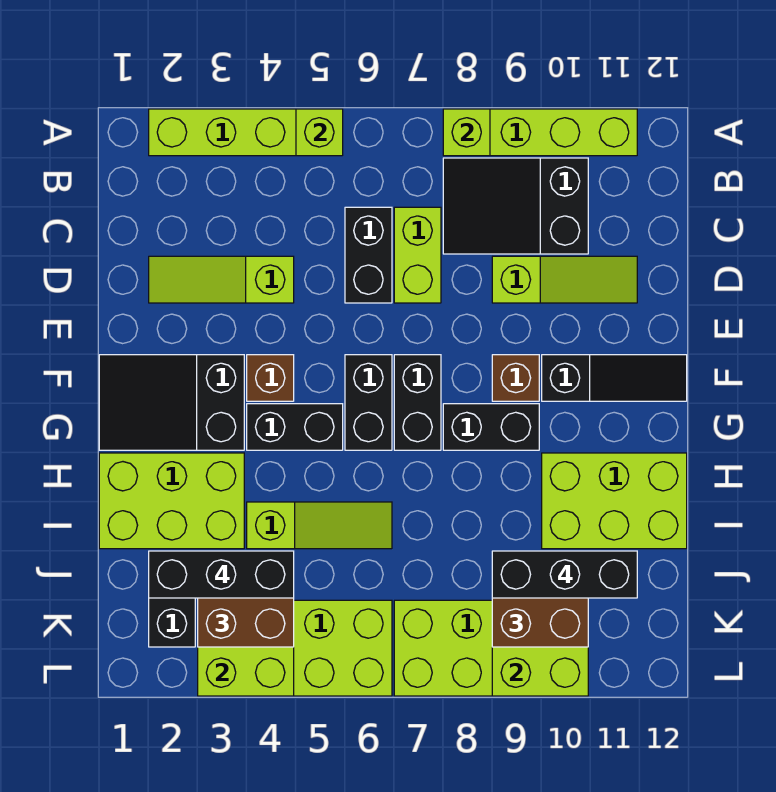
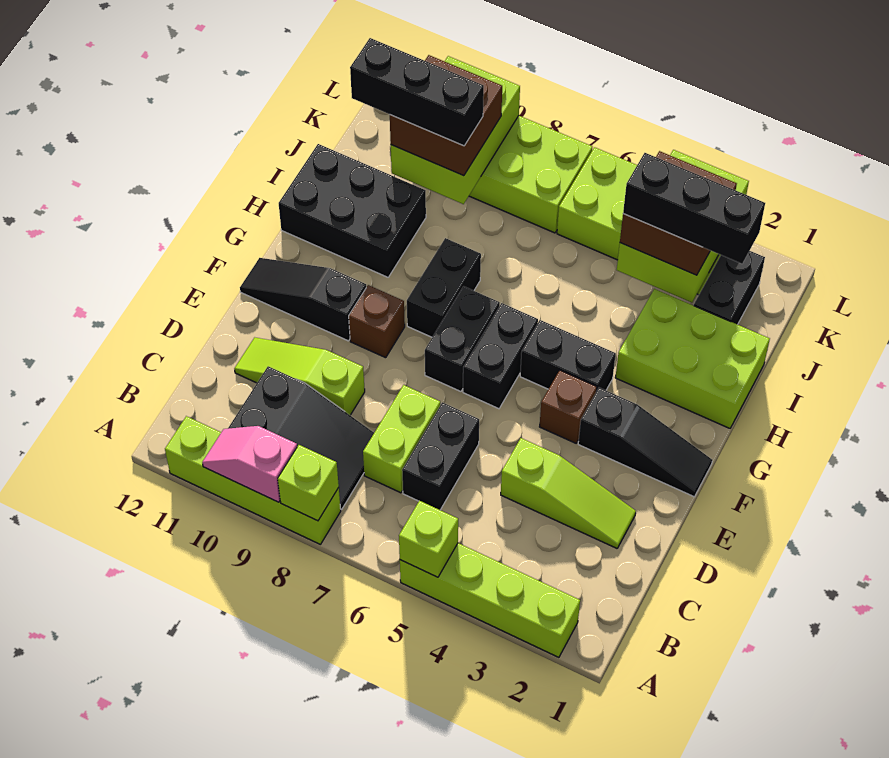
none -> pink slope A9:A10 level 2 top 9
black slope F1:G3 level 1 top 3 -> black slope F1:F3 level 1 top 3
black brick G8:G9 level 1 -> black brick G8:H8 level 1
lime brick H10:I12 level 1 -> black brick H10:I12 level 1
lime slope I4:I6 level 1 top 4 -> none

